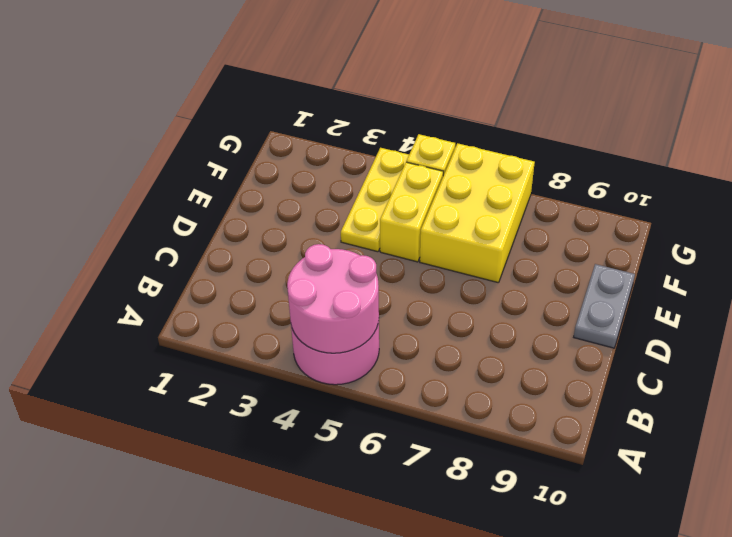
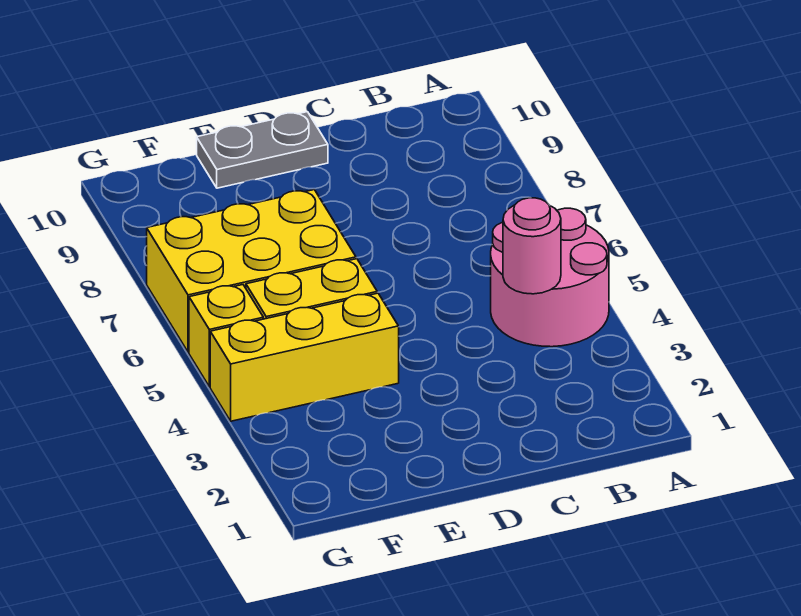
pink round brick A4:B5 level 2 -> pink round brick B4 level 2
yellow plate E4:G4 level 1 -> yellow brick E4:G4 level 1

